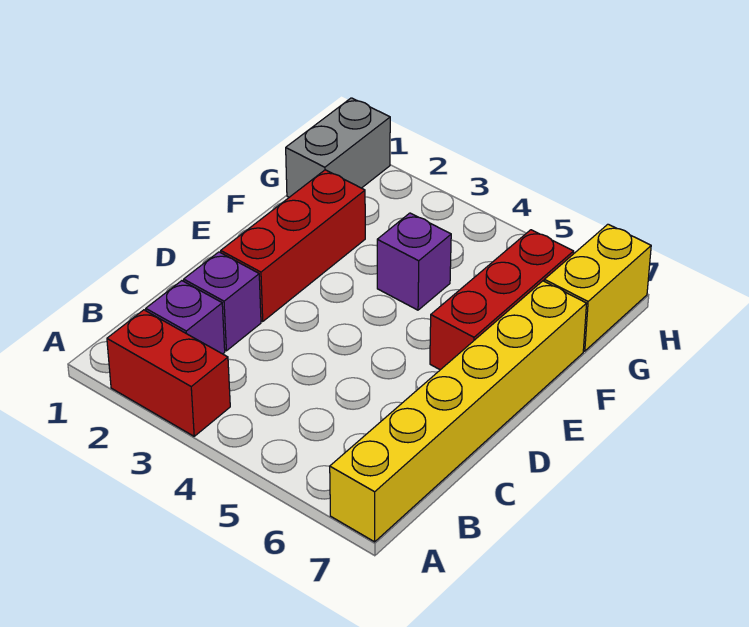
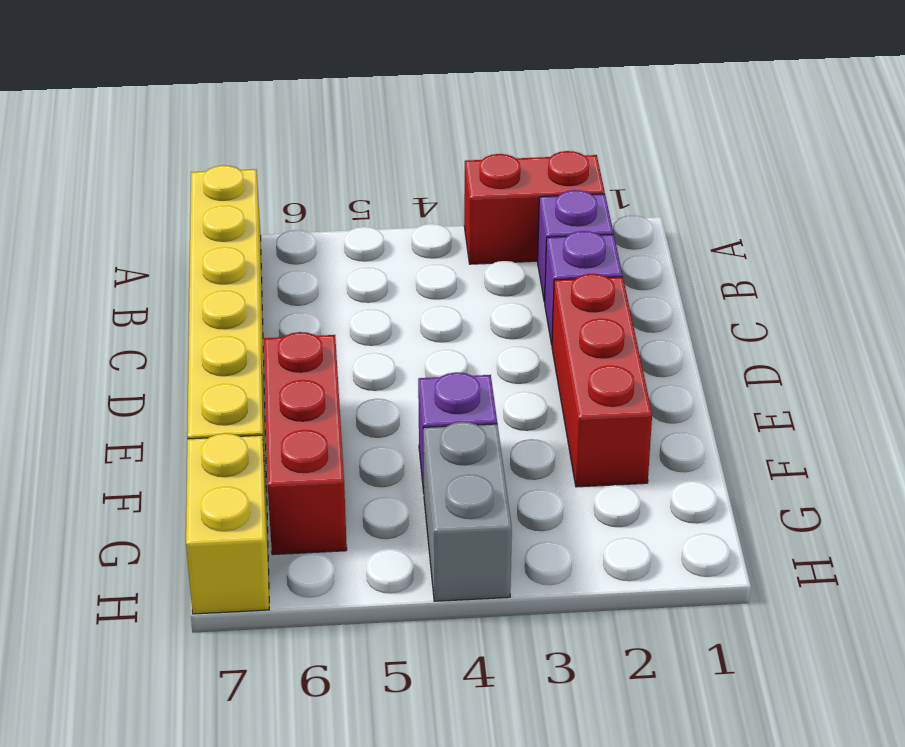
grey brick G1:H1 level 1 -> grey brick G4:H4 level 1

